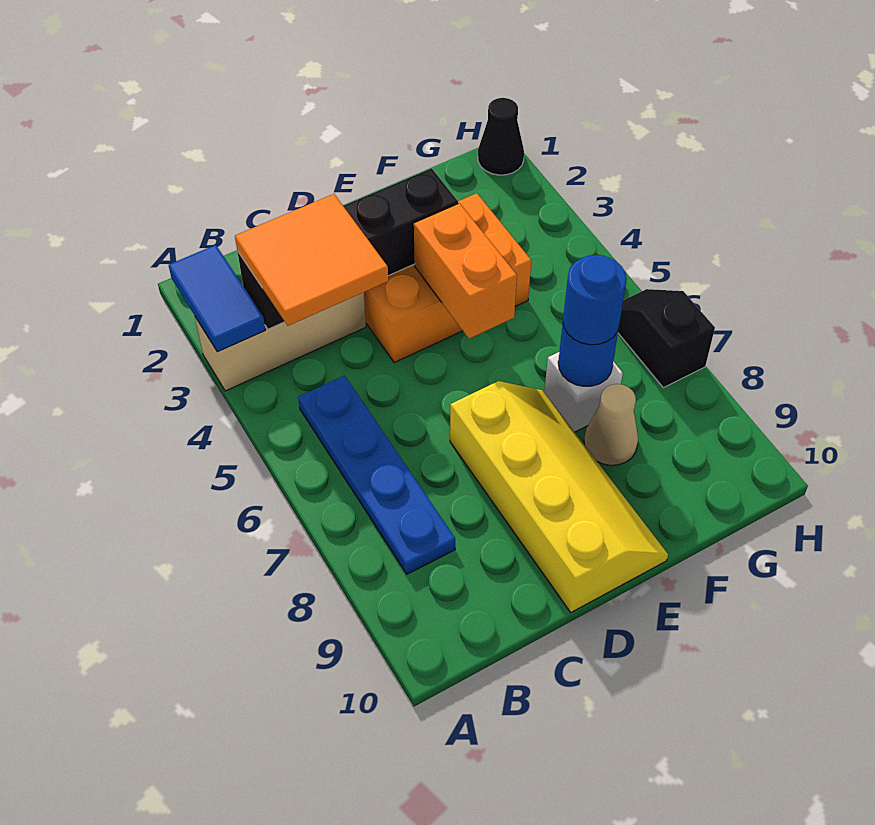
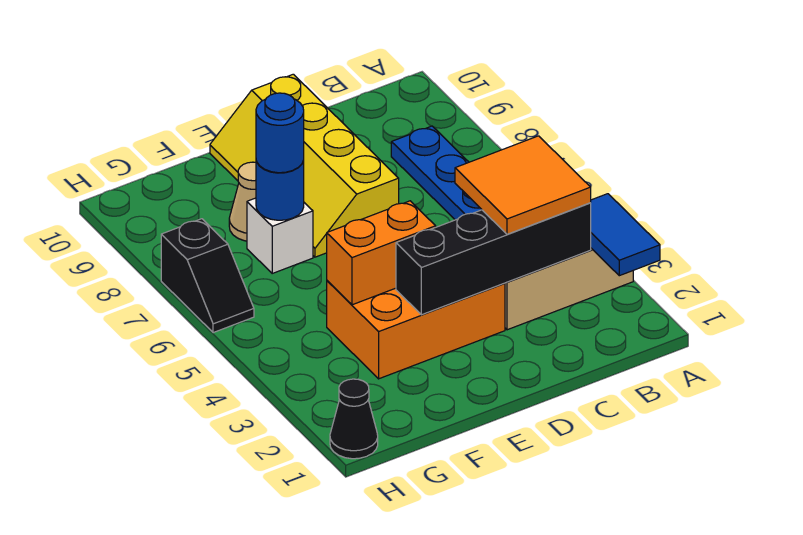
orange brick E4:E5 level 2 -> orange brick E4:F4 level 2

